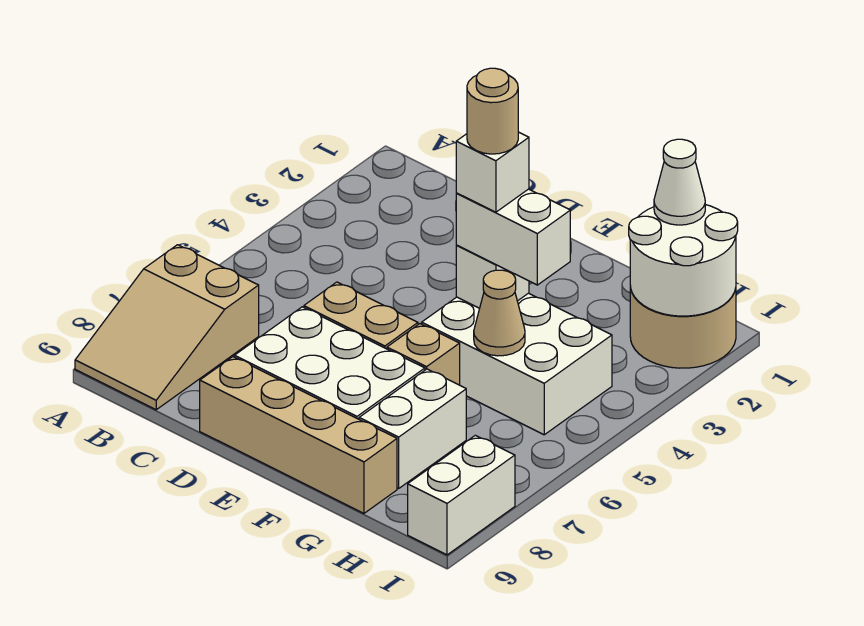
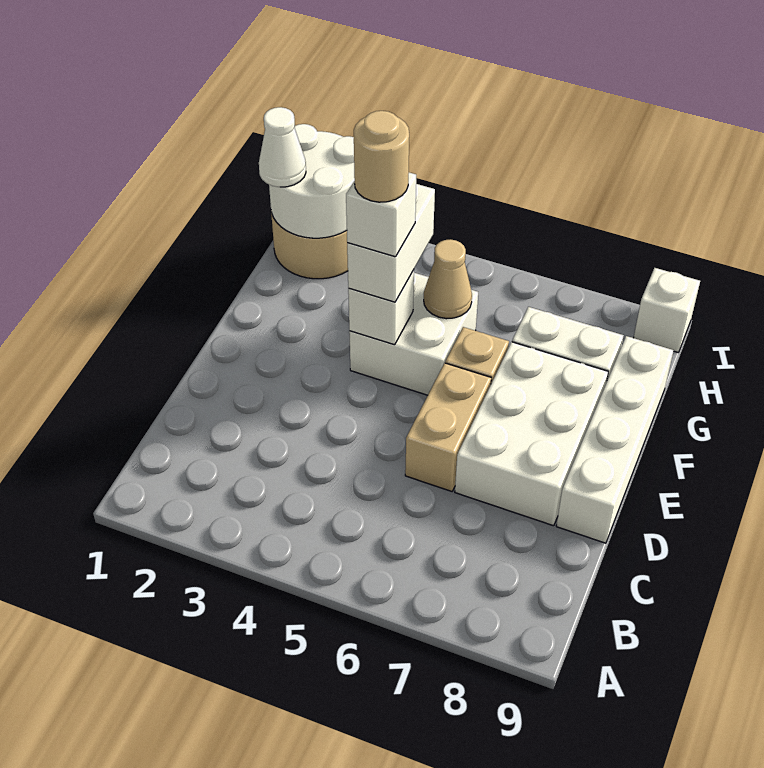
tan slope A7:B9 level 1 top 7 -> none
tan brick D9:G9 level 1 -> white brick D9:G9 level 1
white brick F4:H5 level 1 -> white brick F4:G5 level 1
white brick I8:I9 level 1 -> white brick I9 level 1

